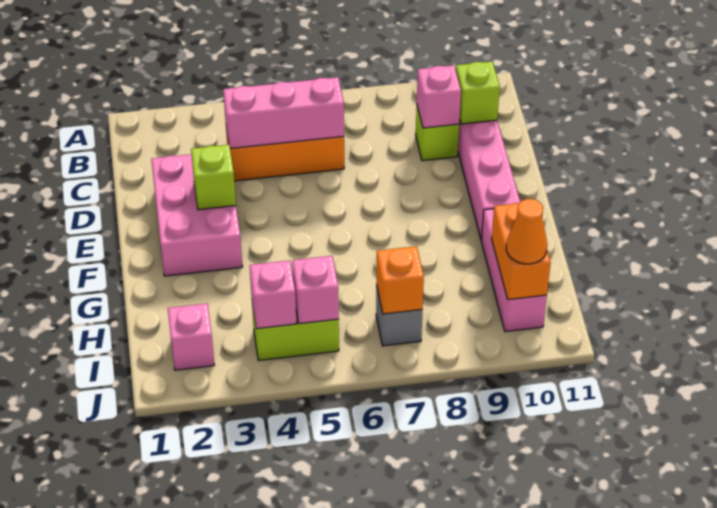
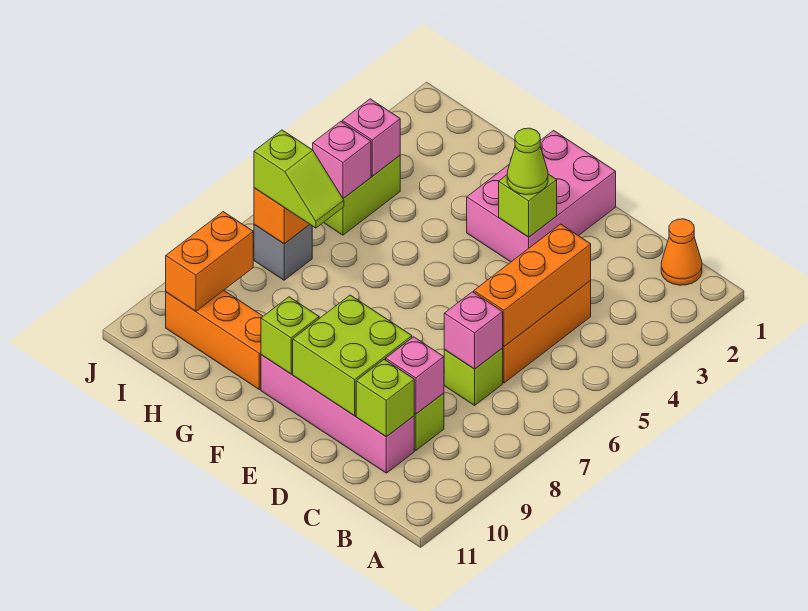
pink brick C4:C6 level 2 -> orange brick C4:C6 level 2
none -> lime brick C7 level 1
pink brick D2:F3 level 1 -> pink brick E1:F3 level 1
none -> lime brick D9:E10 level 2
none -> lime cone E3 level 3
none -> lime brick F10 level 2
pink brick G10:I10 level 1 -> orange brick G10:I10 level 1
none -> lime slope H7:I7 level 3 top I
orange brick H10:I10 level 2 -> orange brick I9:I10 level 2
pink brick I2 level 1 -> pink brick C7 level 2
orange cone I10 level 3 -> orange cone B1 level 1

